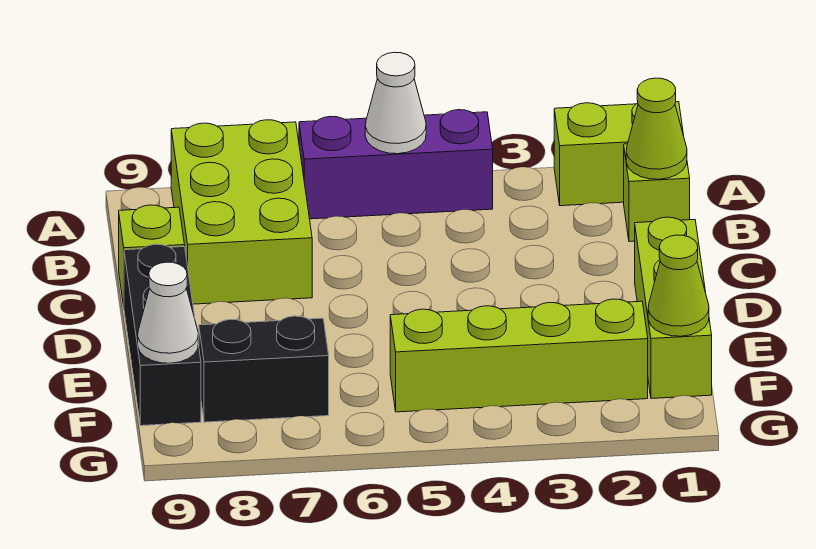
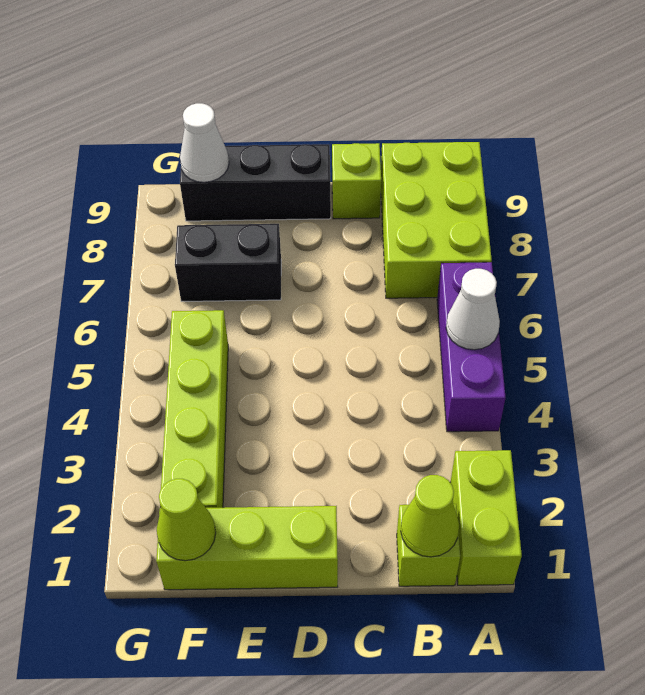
lime brick A7:C8 level 1 -> lime brick A7:B9 level 1
black brick F7:F8 level 1 -> black brick E7:F7 level 1

